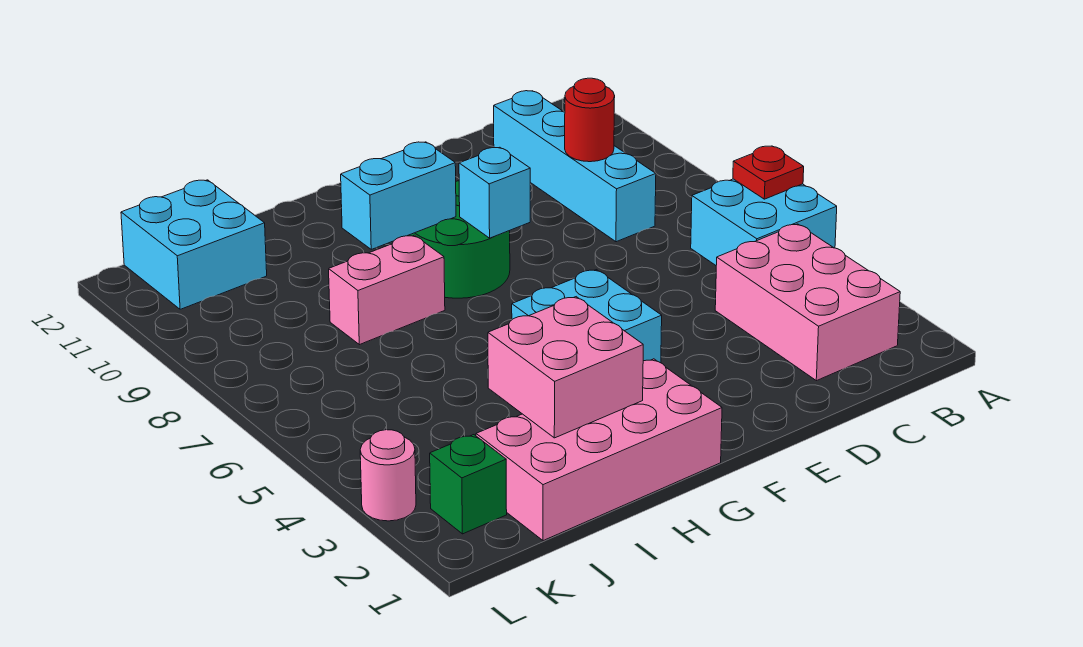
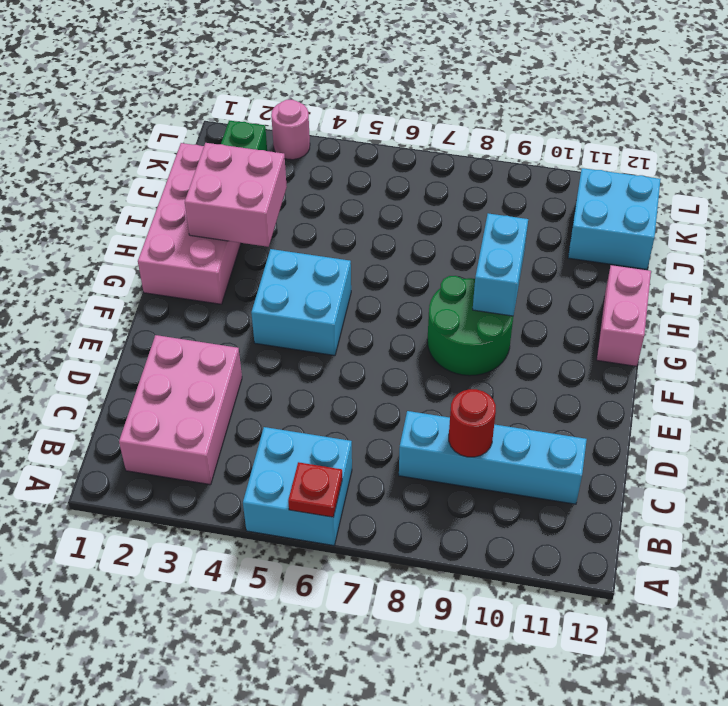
pink brick B2:C4 level 1 -> pink brick B2:D3 level 1
cyan brick F8 level 2 -> none
pink brick H8:I8 level 1 -> pink brick G12:H12 level 1

